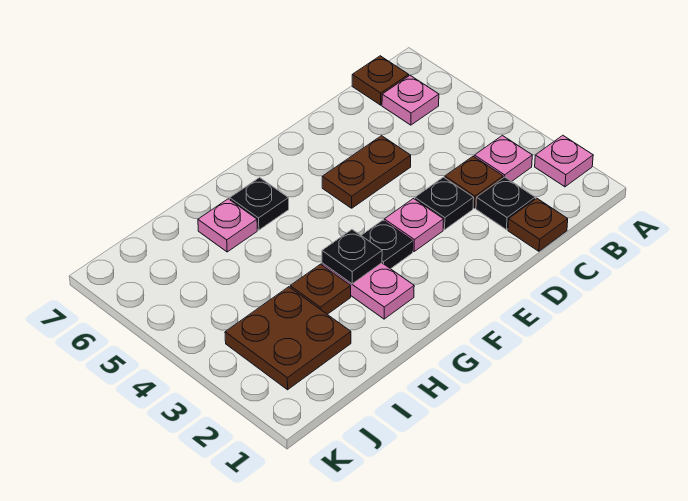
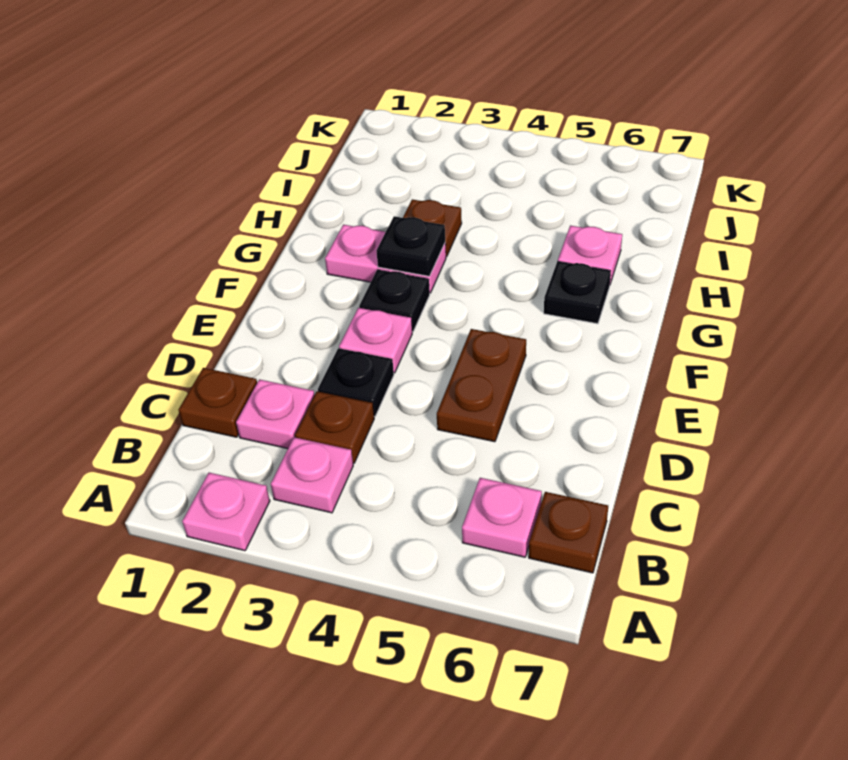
black plate C2 level 1 -> pink plate C2 level 1
brown plate I2:J3 level 1 -> none

